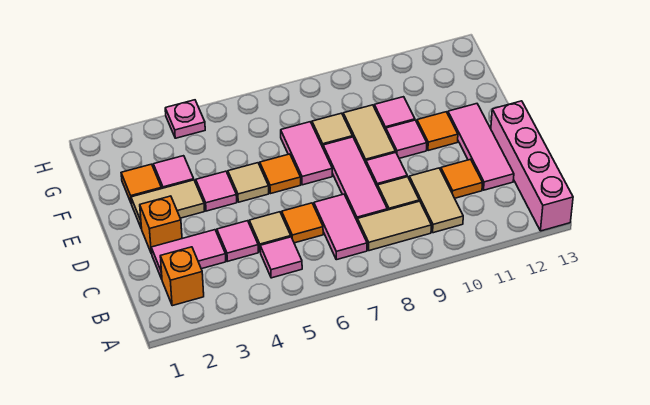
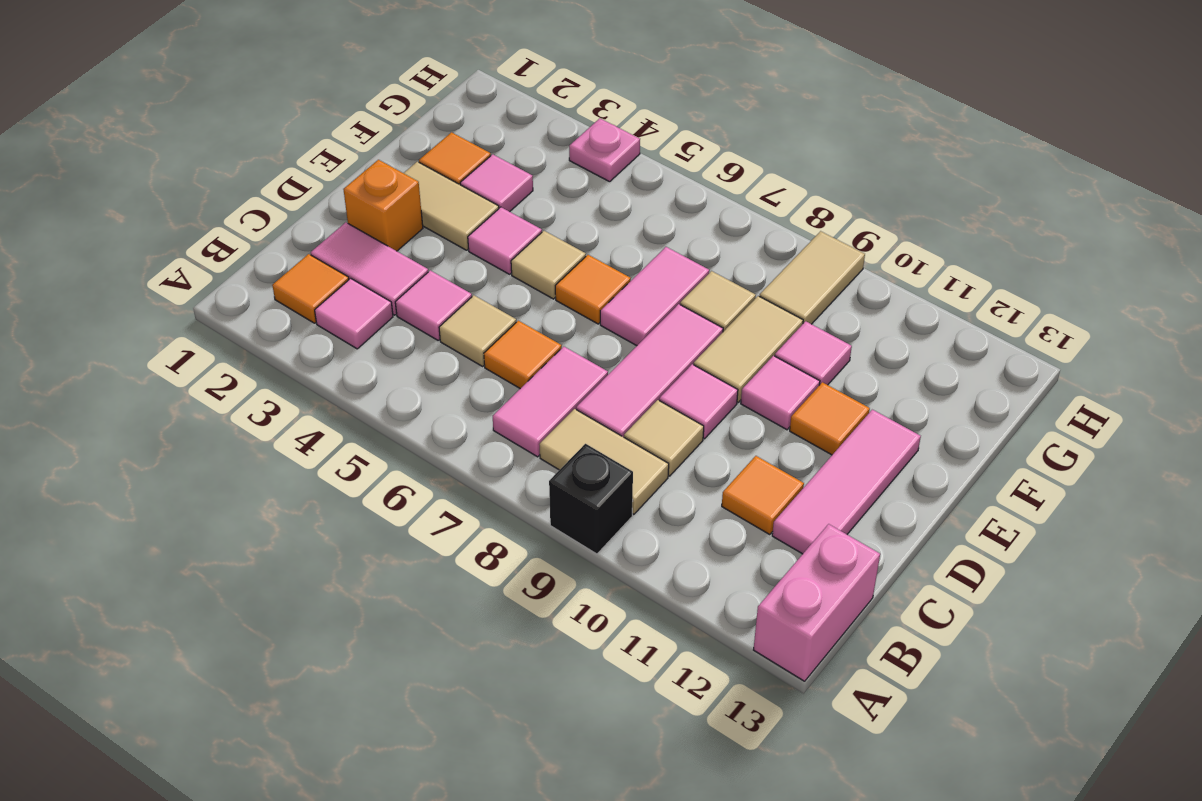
none -> black brick A9 level 1
pink brick A13:D13 level 1 -> pink brick A13:B13 level 1
orange brick B2 level 1 -> orange tile B2 level 1
pink tile B5 level 1 -> pink tile B3 level 1
tan tile B10:C10 level 1 -> tan tile G9:H9 level 1

